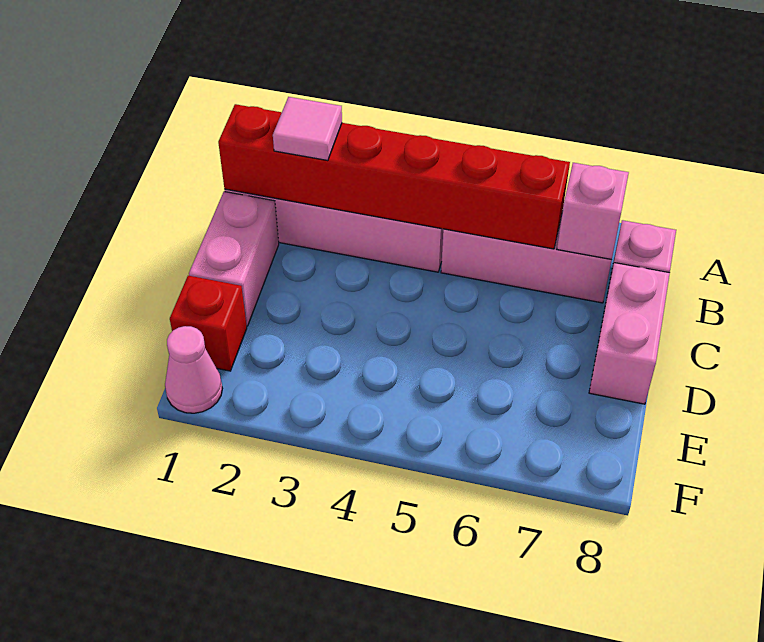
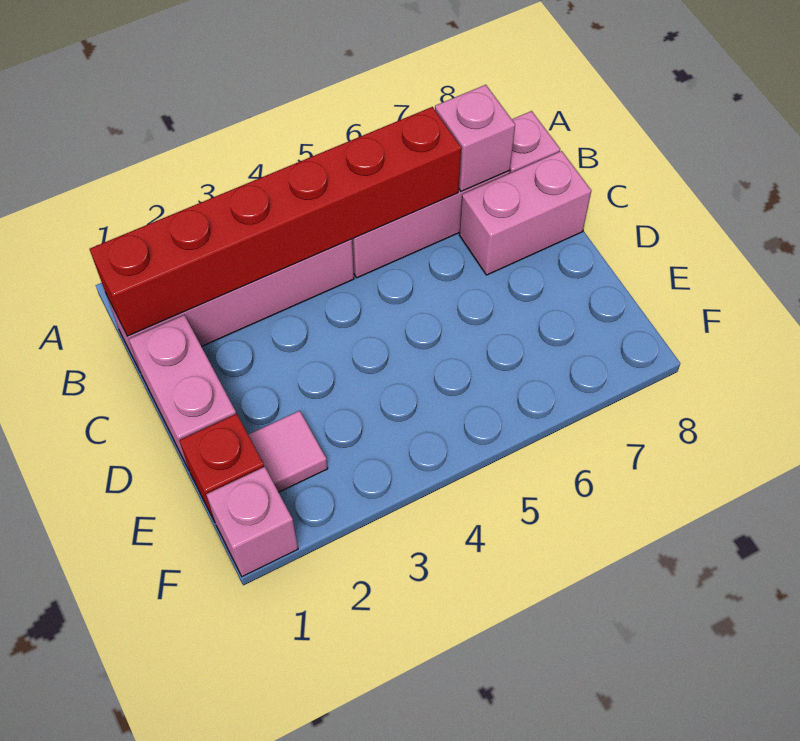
pink tile B2 level 3 -> pink tile E2 level 1
pink brick C8:D8 level 1 -> pink brick C7:C8 level 1
pink cone F1 level 1 -> pink brick F1 level 1

